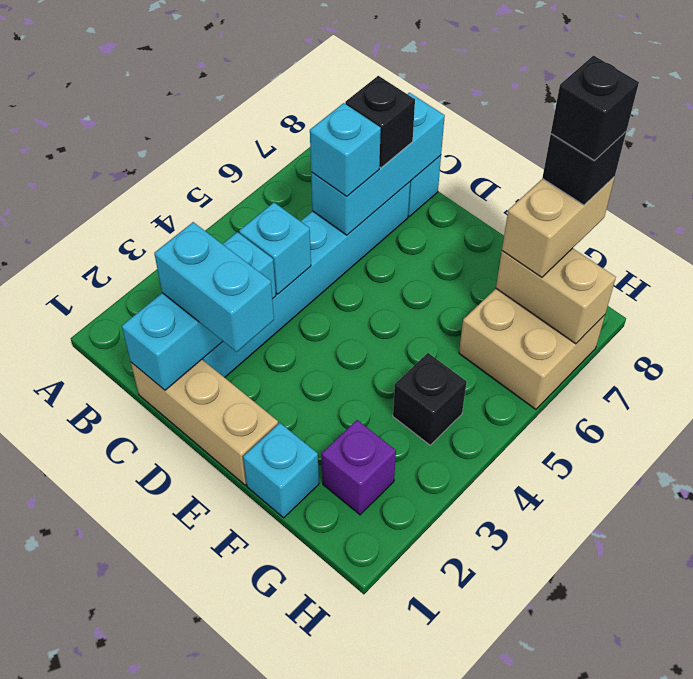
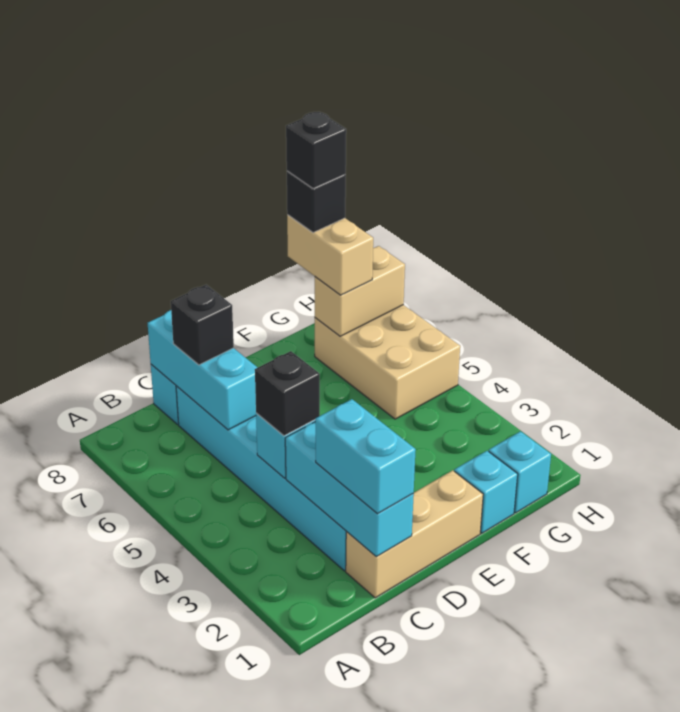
cyan brick C2:D2 level 3 -> cyan brick C1:C2 level 3
cyan brick C6 level 3 -> cyan brick G1 level 1
purple brick G2 level 1 -> none
black brick G4 level 1 -> black brick C4 level 3
tan brick G6:H7 level 1 -> tan brick G5:H7 level 1

